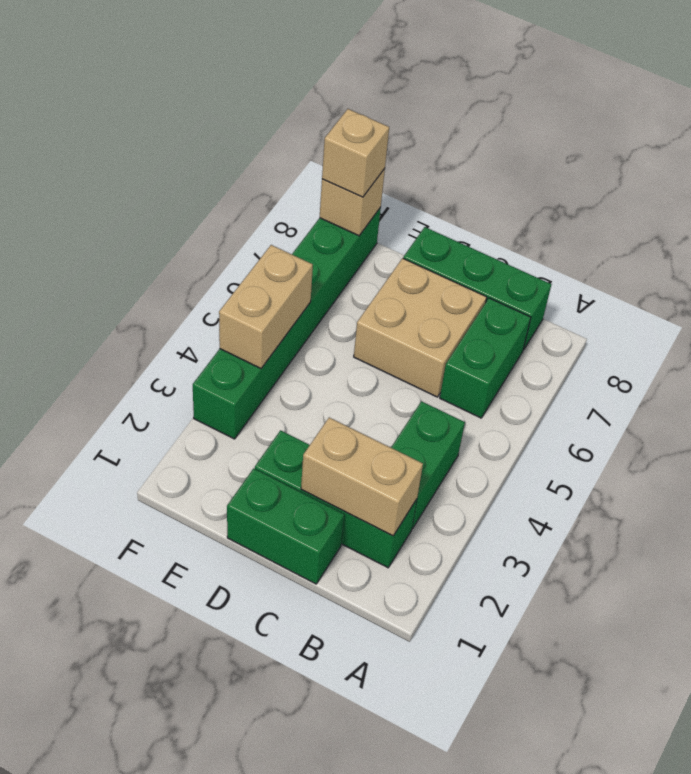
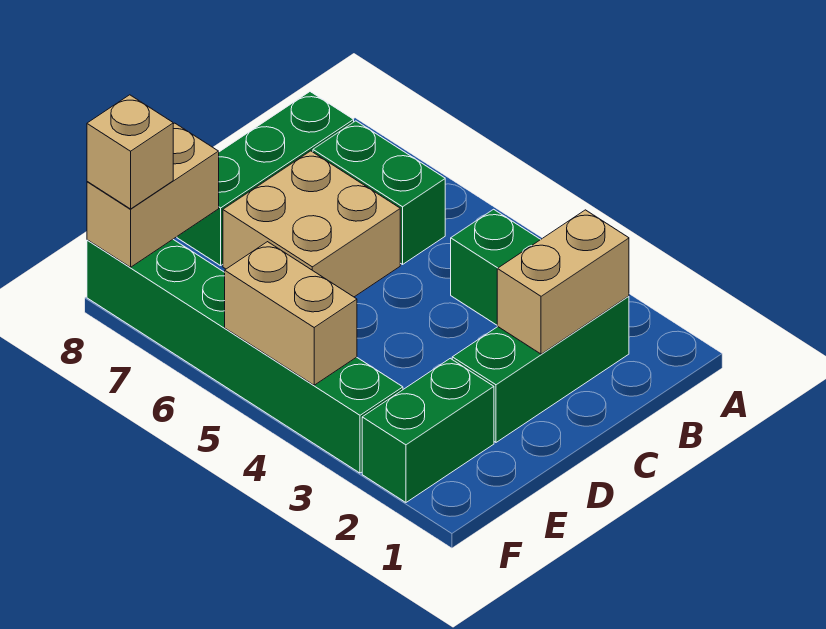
green brick C1:D1 level 1 -> green brick E2:F2 level 1
tan brick F8 level 2 -> tan brick E8:F8 level 2

